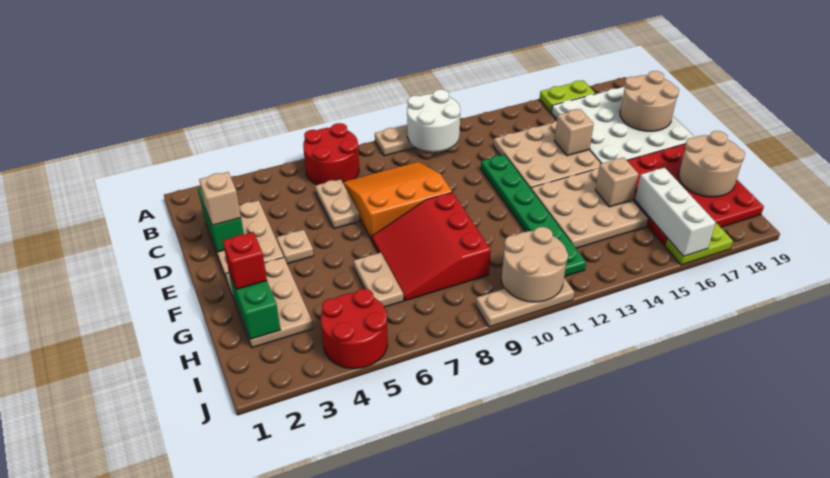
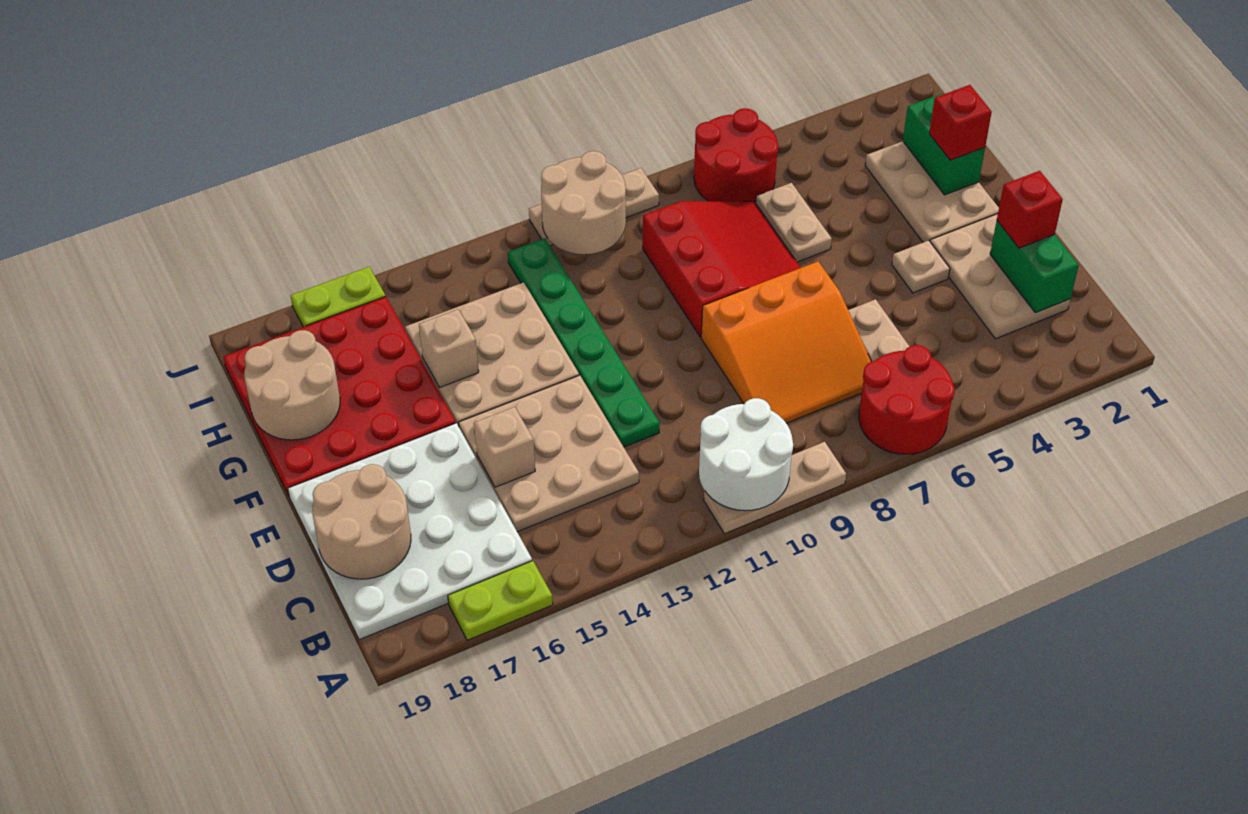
tan brick D2 level 3 -> red brick D2 level 3
white brick H16:J16 level 2 -> none
red round brick I4:J5 level 1 -> red round brick I6:J7 level 1

